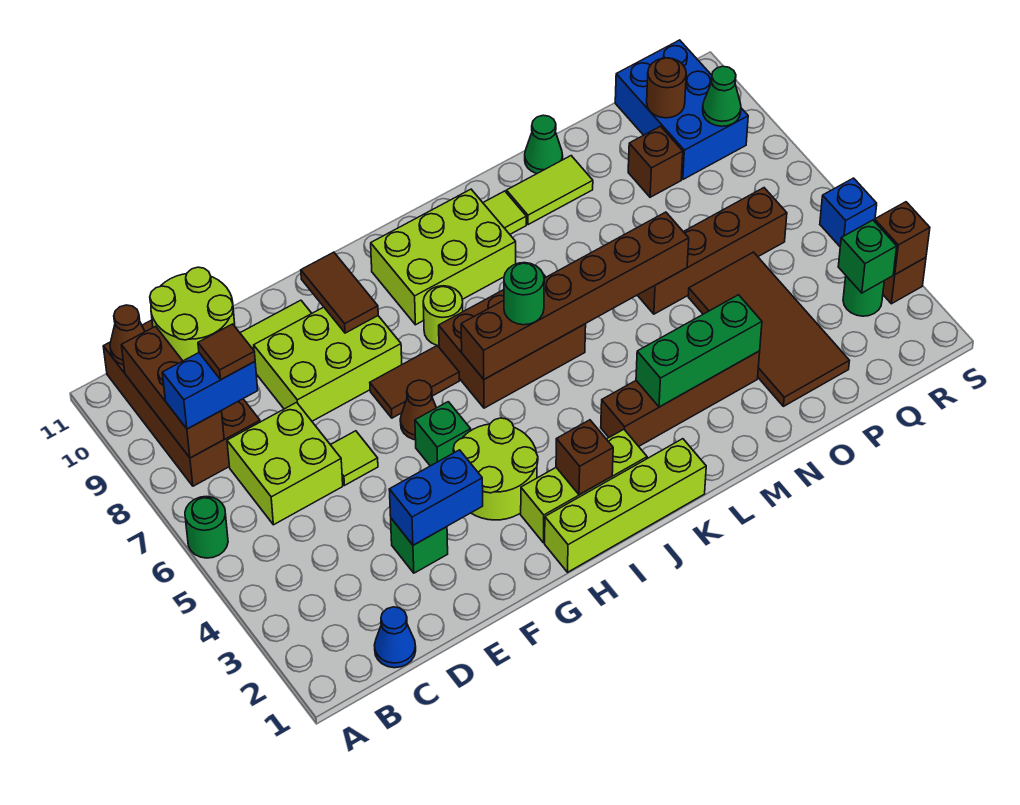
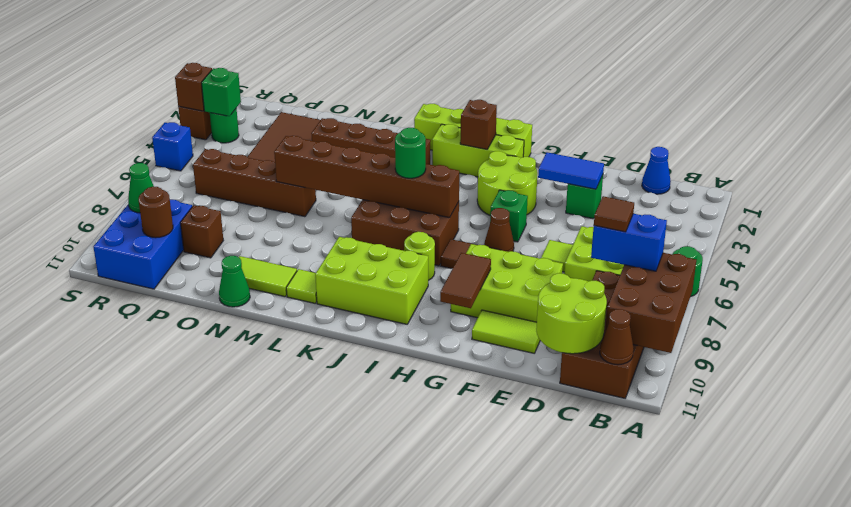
brown brick B8:B10 level 2 -> brown brick A8:B10 level 2
blue brick E3:F3 level 2 -> blue tile E3:F3 level 2
green brick L3:N3 level 2 -> none

